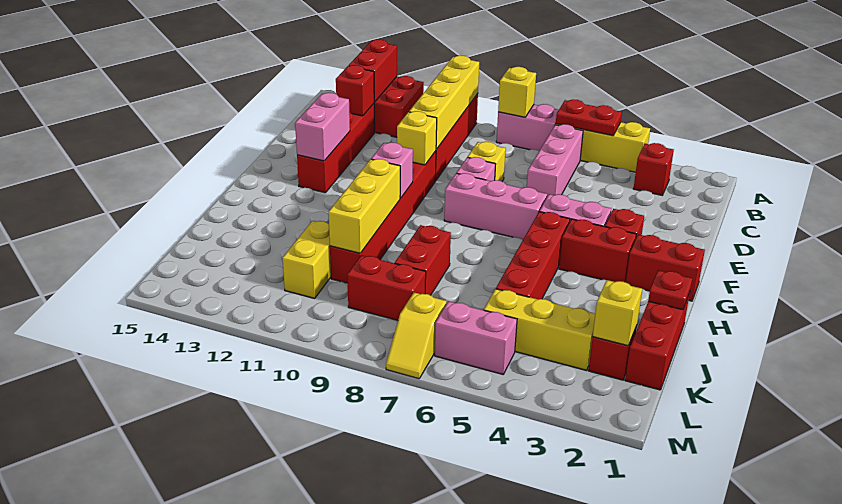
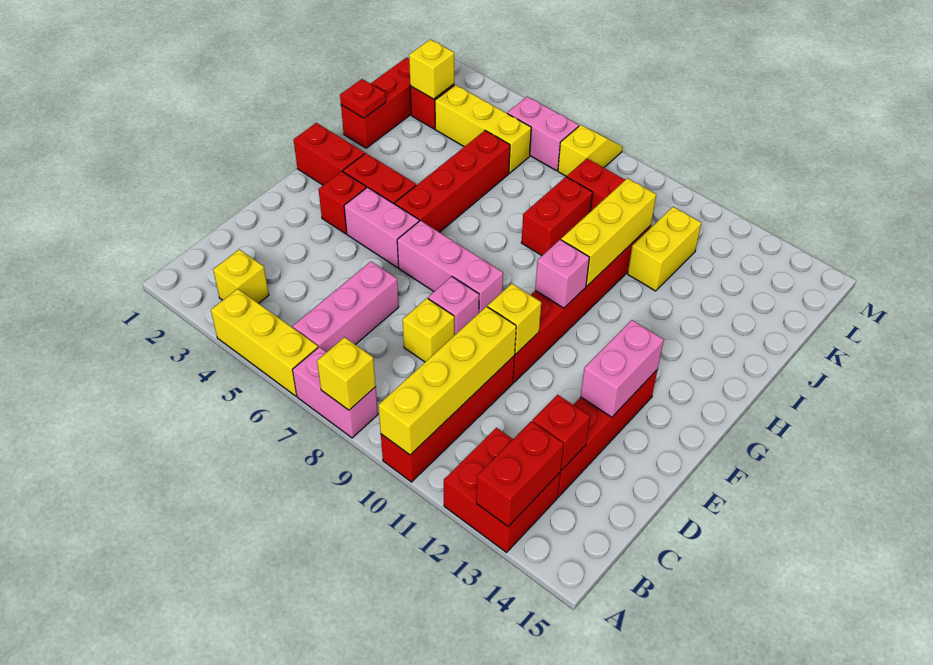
red plate A5:A6 level 2 -> none
red brick B3 level 1 -> yellow brick B3 level 1

